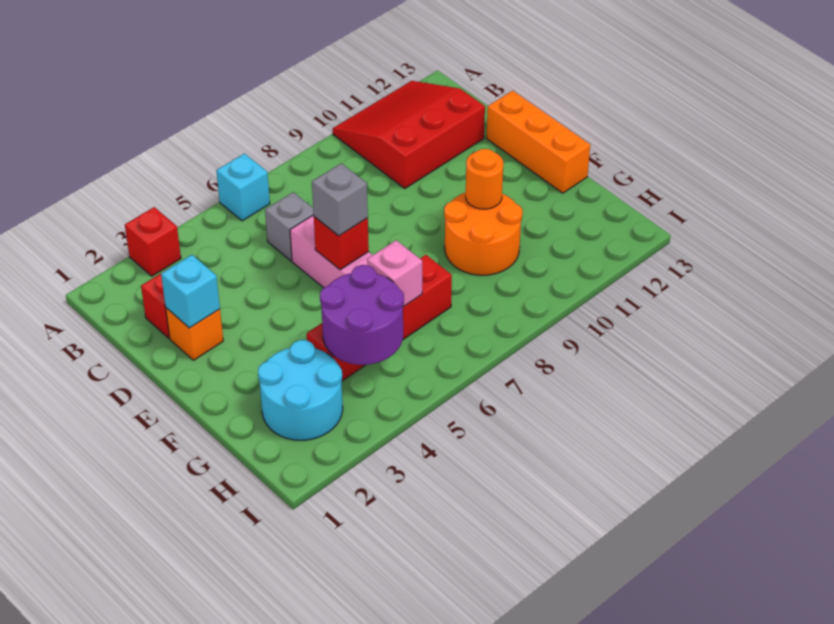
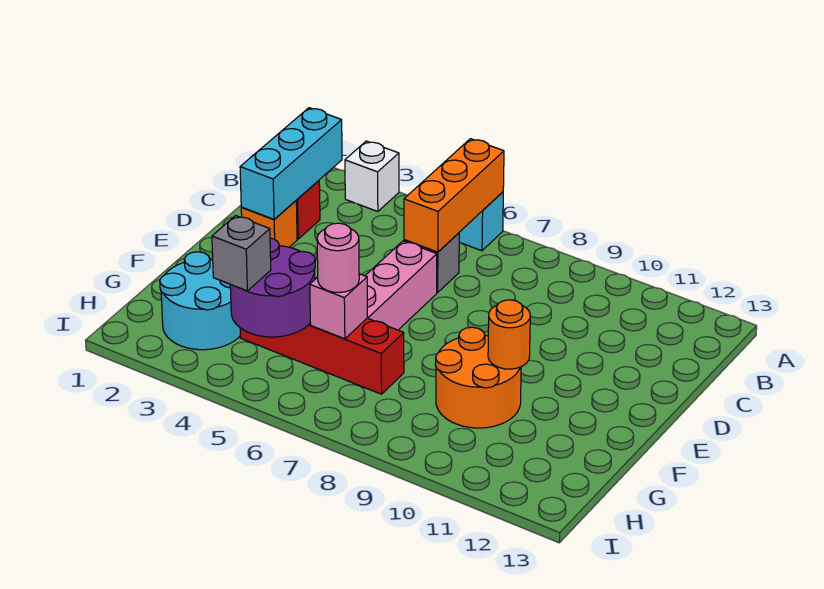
red brick A3 level 1 -> white brick A3 level 1
red slope A10:C12 level 1 top C -> none
cyan brick D2 level 2 -> cyan brick B2:D2 level 2
orange brick D13:F13 level 1 -> orange brick A6:C6 level 2
red brick E6 level 2 -> none
grey brick E6 level 3 -> grey brick H4 level 3
none -> pink round brick G6 level 3

